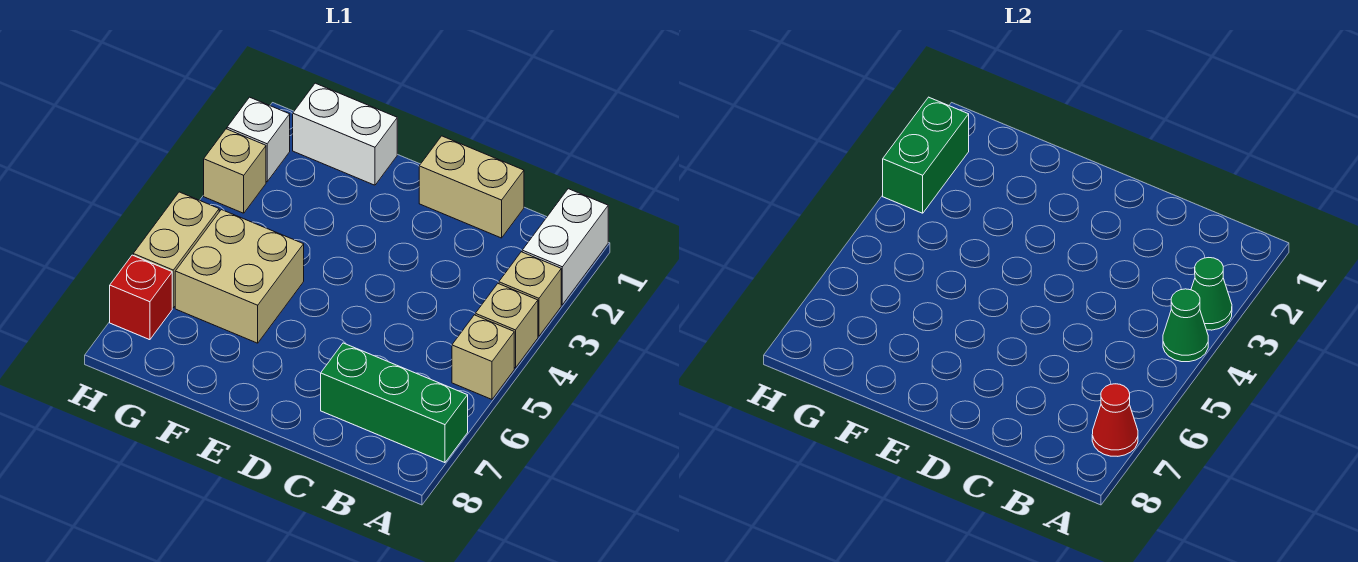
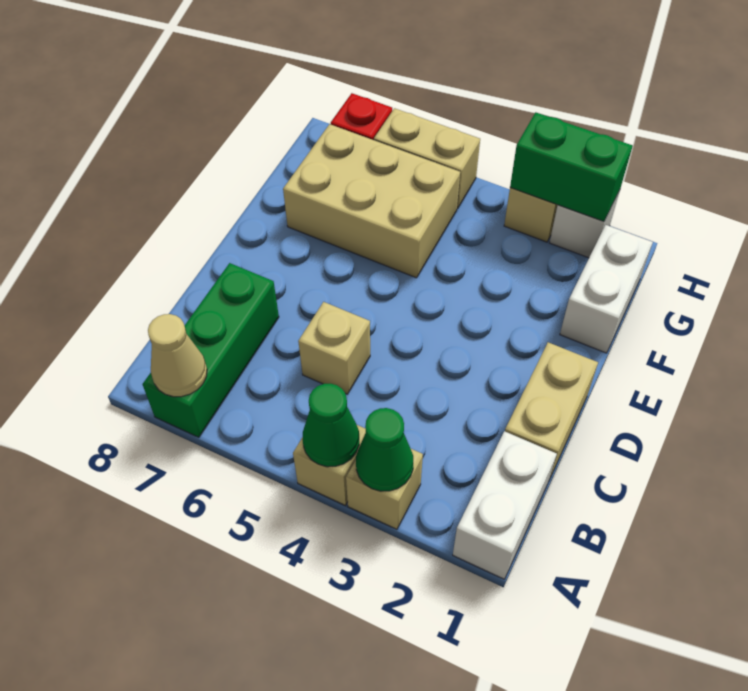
white brick A1:A2 level 1 -> white brick A1:B1 level 1
tan brick A5 level 1 -> tan brick C5 level 1
red cone A7 level 2 -> tan cone A7 level 2
tan brick F5:G6 level 1 -> tan brick F5:G7 level 1

